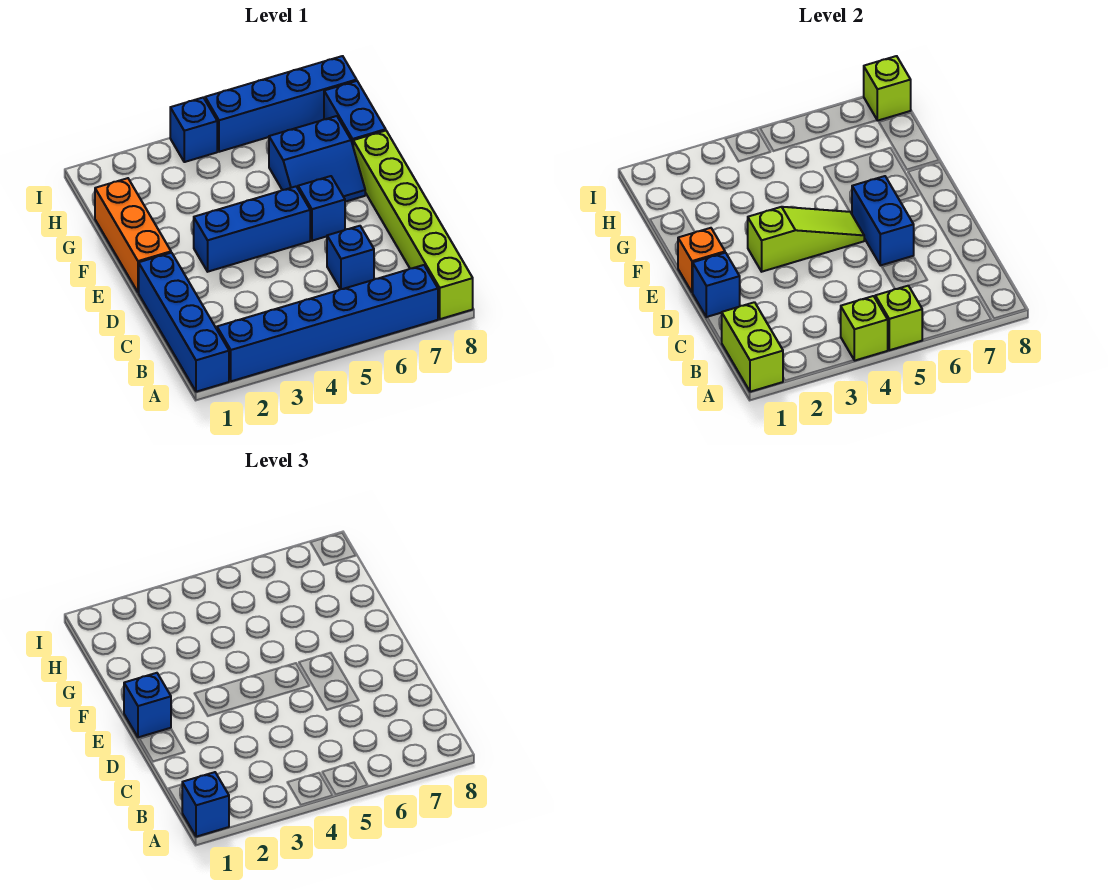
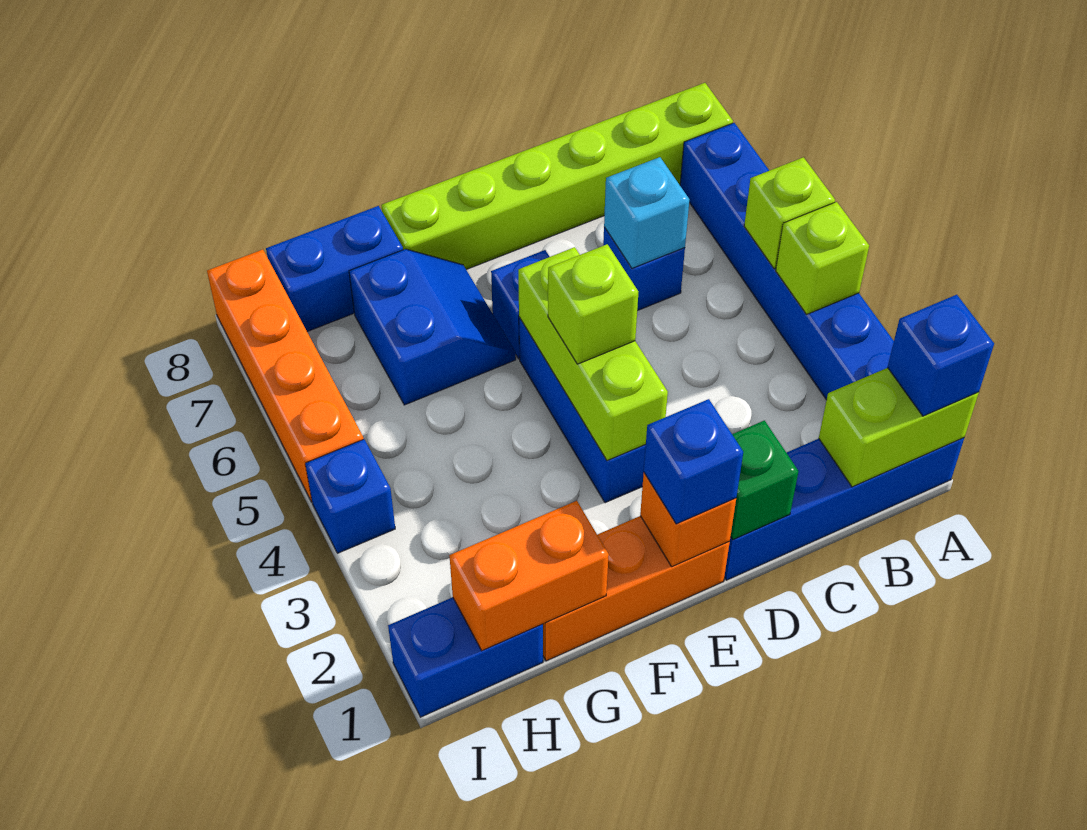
none -> cyan brick C6 level 2
blue brick D1 level 2 -> green brick D1 level 2
blue brick D6:E6 level 2 -> blue brick H1:I1 level 1
lime slope E3:E5 level 2 top 3 -> lime brick E3:E5 level 2
none -> orange brick G1:H1 level 2
blue brick I5:I8 level 1 -> orange brick I5:I8 level 1
lime brick I8 level 2 -> lime brick E4 level 3

